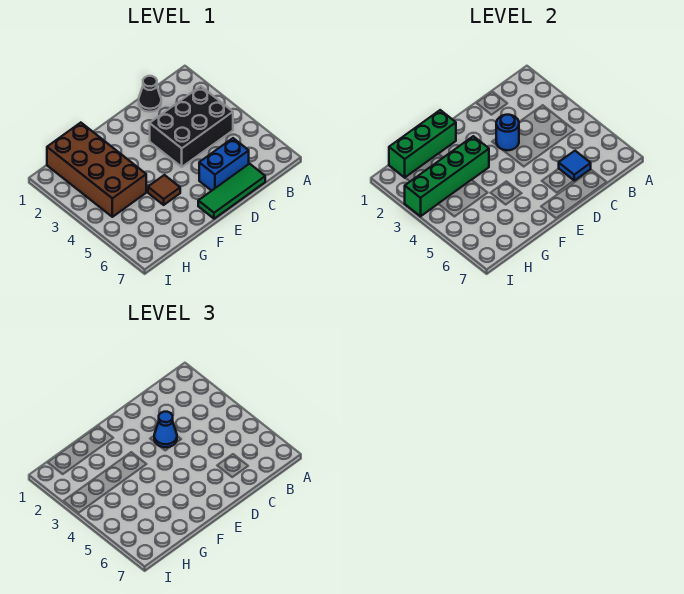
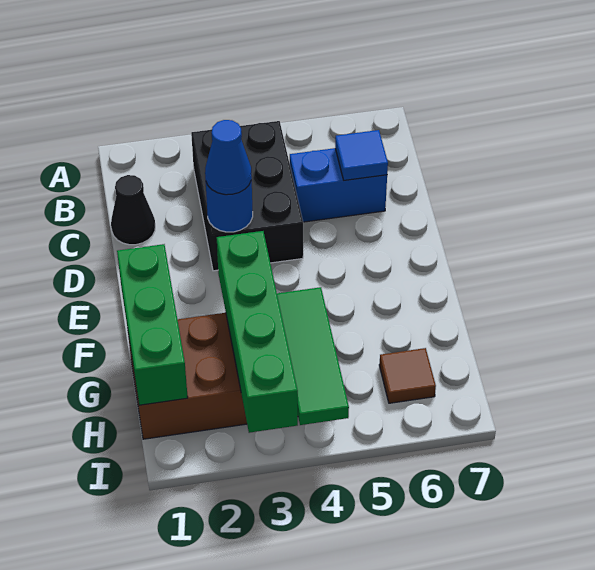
blue brick C6:D6 level 1 -> blue brick C5:C6 level 1
green tile C7:E7 level 1 -> green tile G4:I4 level 2
brown tile F5 level 1 -> brown tile H6 level 1

